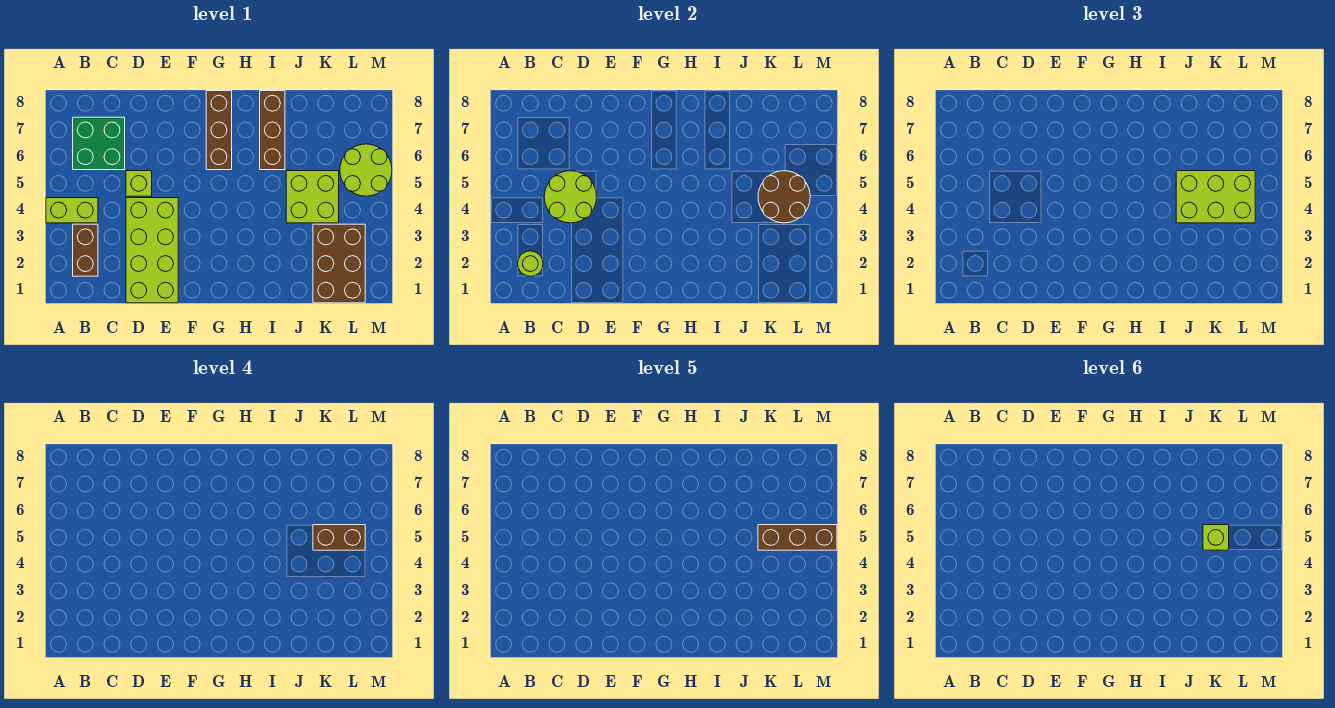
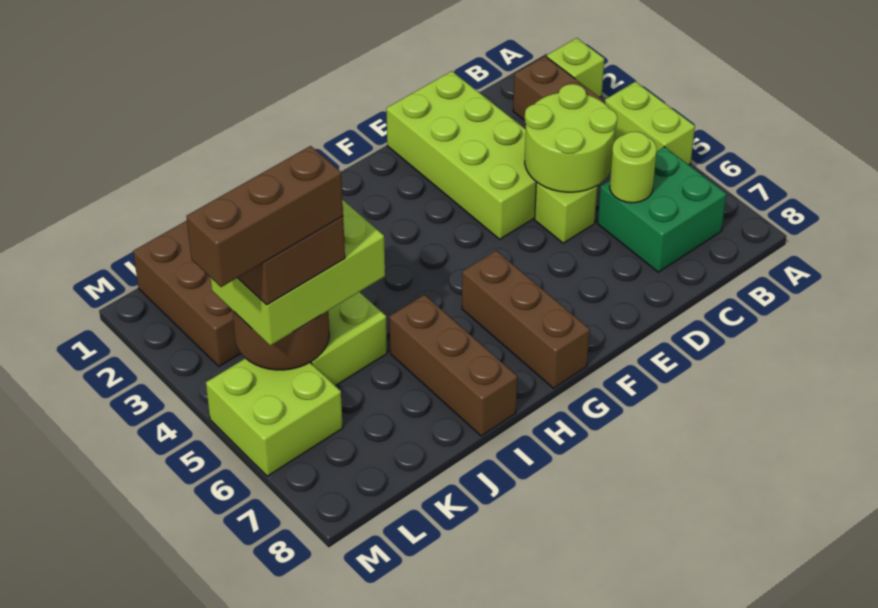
lime brick A4:B4 level 1 -> lime brick A4:A5 level 1
lime round brick B2 level 2 -> lime round brick C6 level 2
lime brick K5 level 6 -> lime brick A2 level 1
lime round brick L5:M6 level 1 -> lime brick L5:M6 level 1

